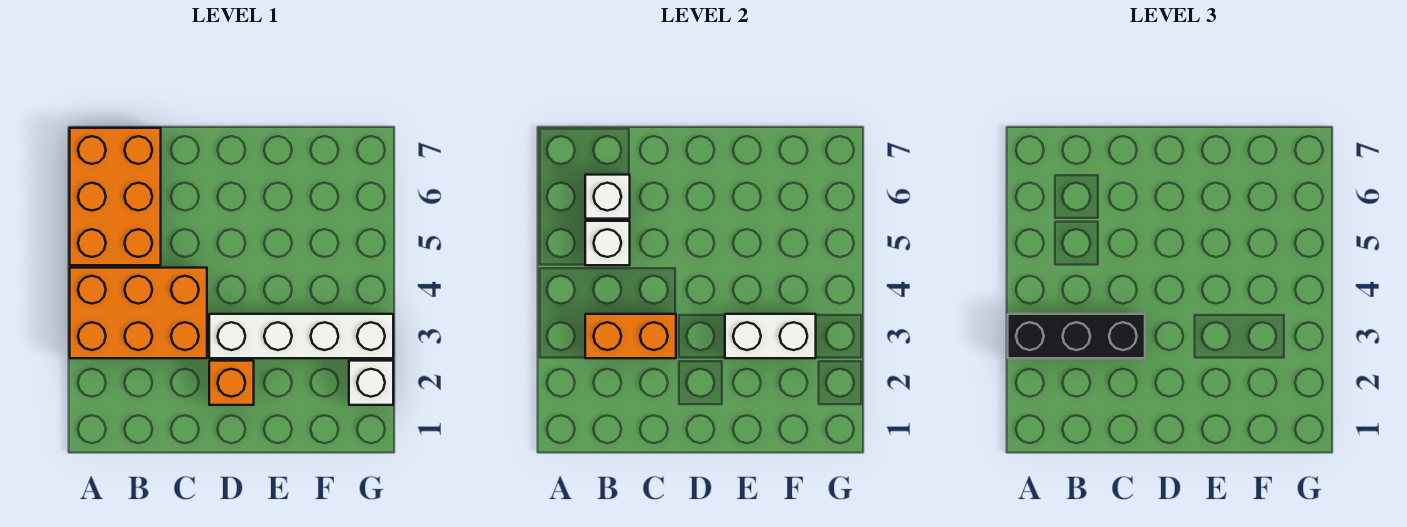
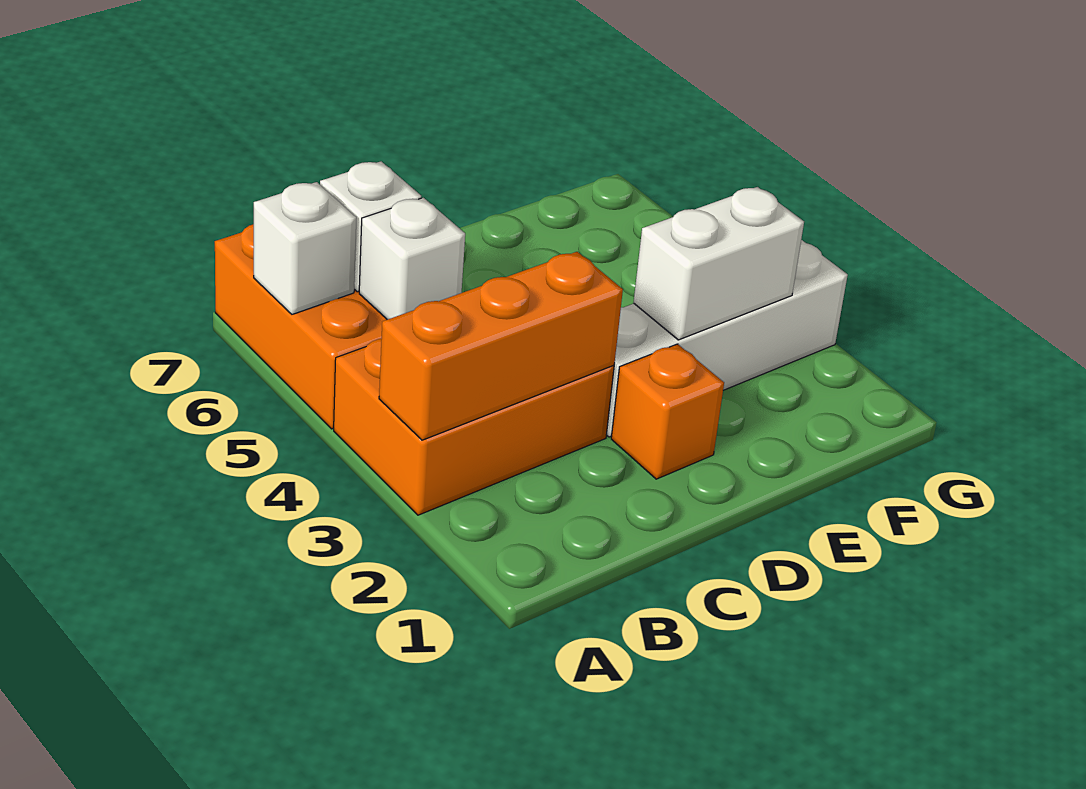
black brick A3:C3 level 3 -> none
orange brick B3:C3 level 2 -> orange brick A3:C3 level 2
white brick G2 level 1 -> white brick A6 level 2

